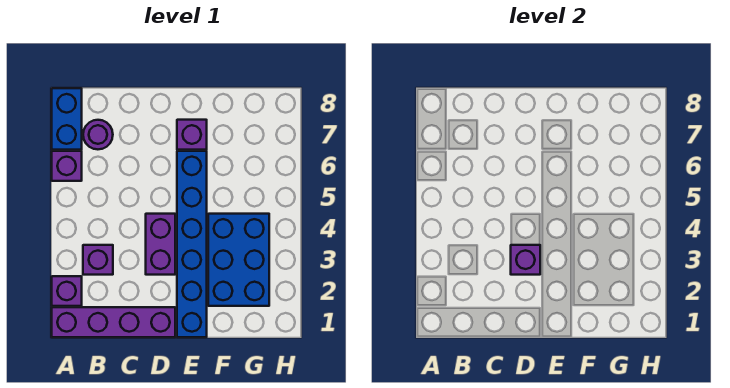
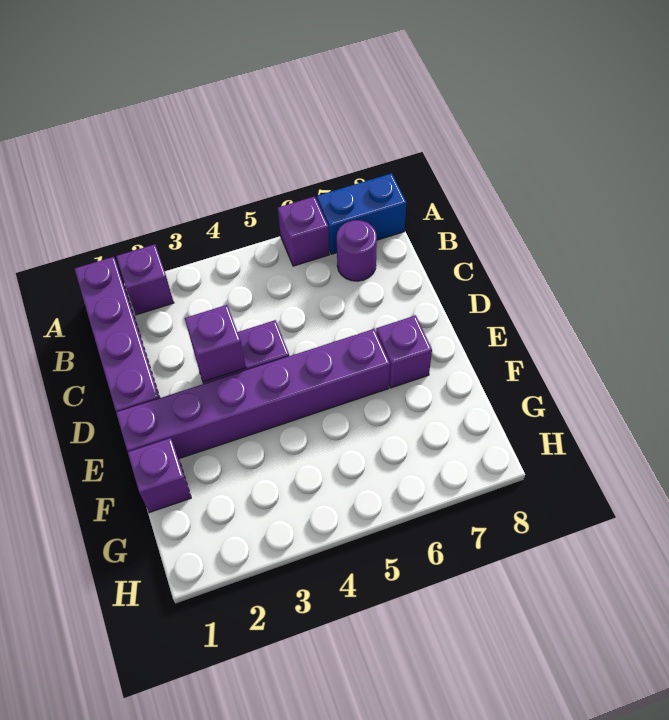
purple brick B3 level 1 -> purple brick F1 level 1
blue brick E1:E6 level 1 -> purple brick E1:E6 level 1
blue brick F2:G4 level 1 -> none

